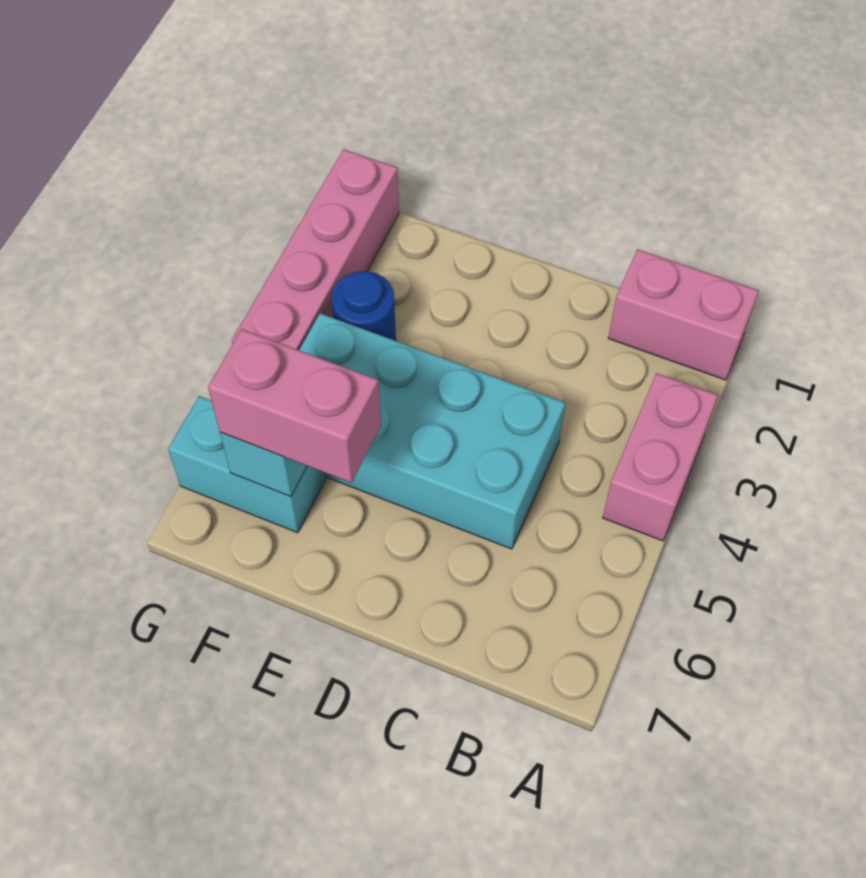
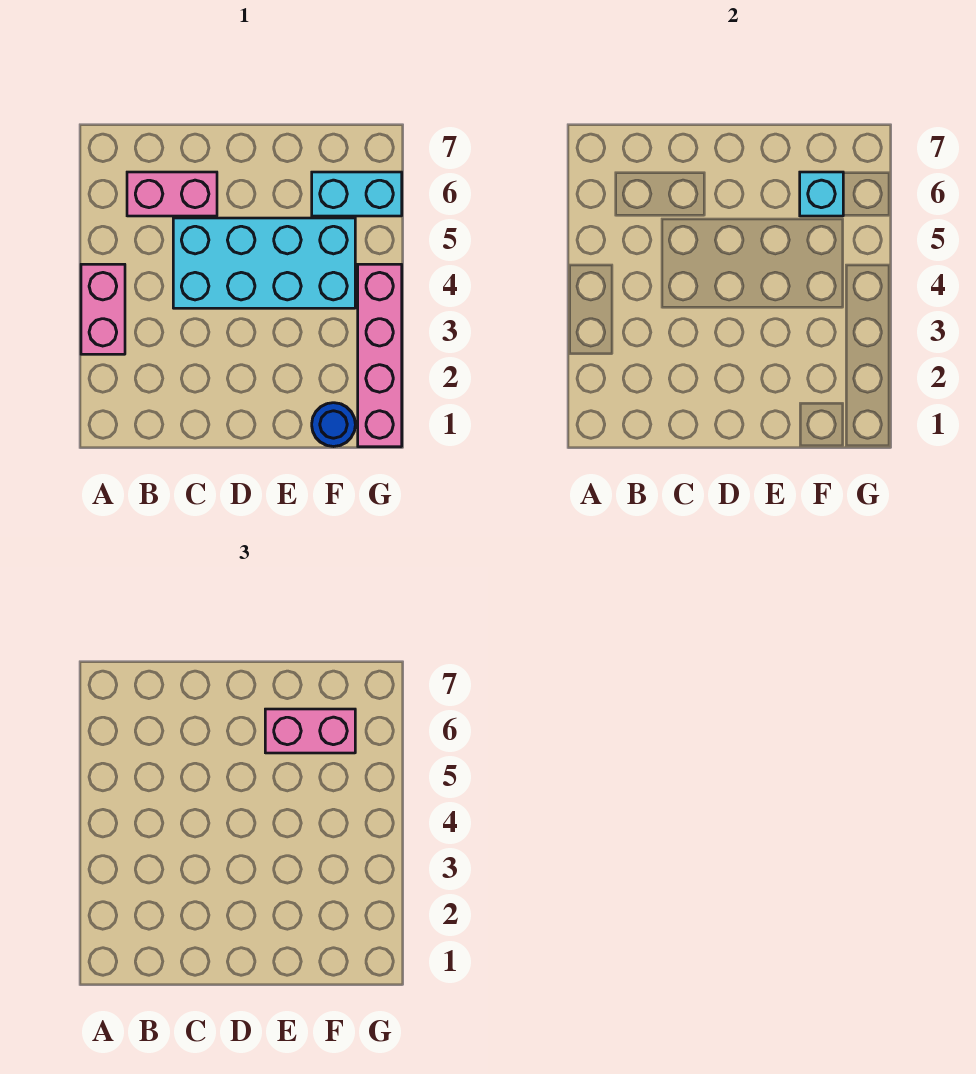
pink brick A1:B1 level 1 -> pink brick B6:C6 level 1
blue round brick F3 level 1 -> blue round brick F1 level 1

